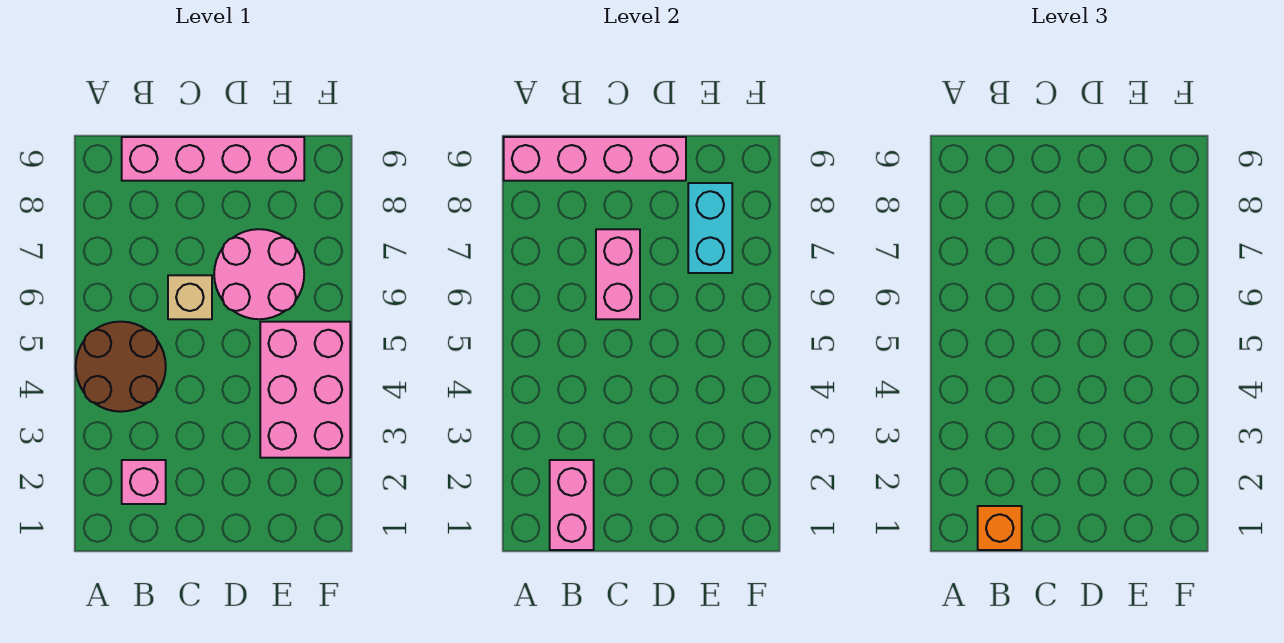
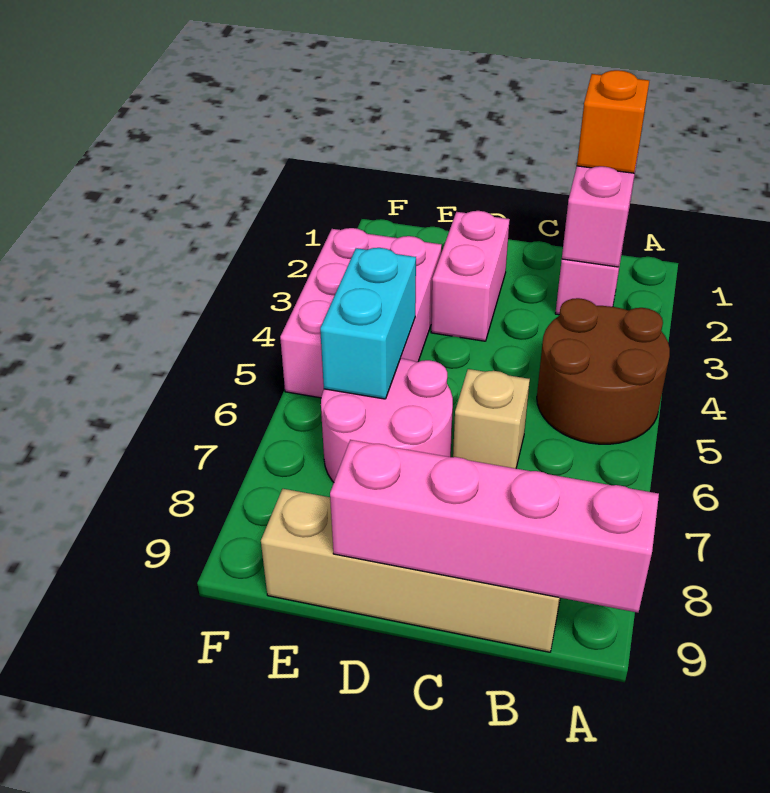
pink brick B9:E9 level 1 -> tan brick B9:E9 level 1
pink brick C6:C7 level 2 -> pink brick D2:D3 level 1
cyan brick E7:E8 level 2 -> cyan brick E5:E6 level 2

